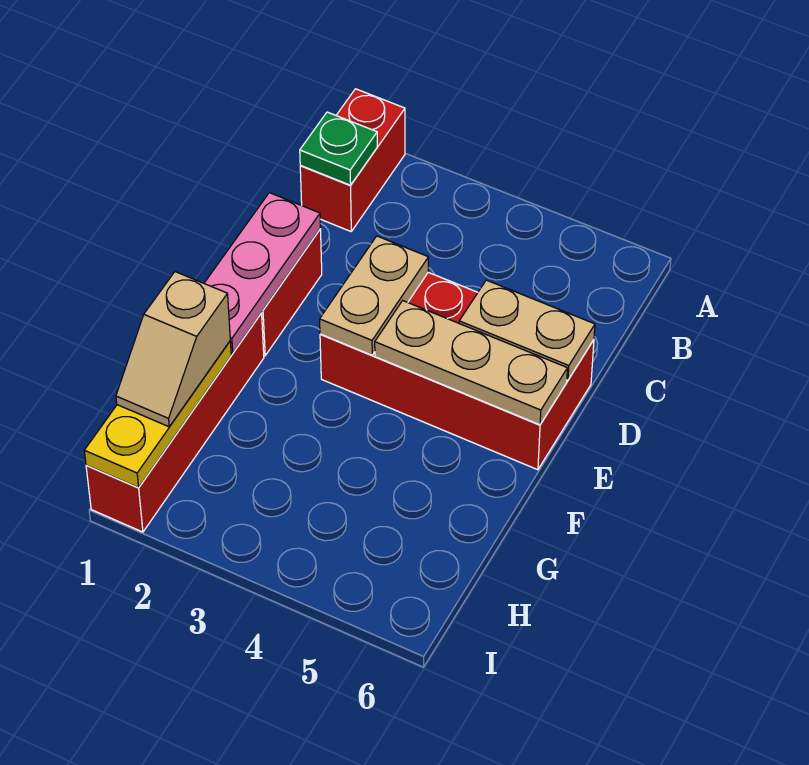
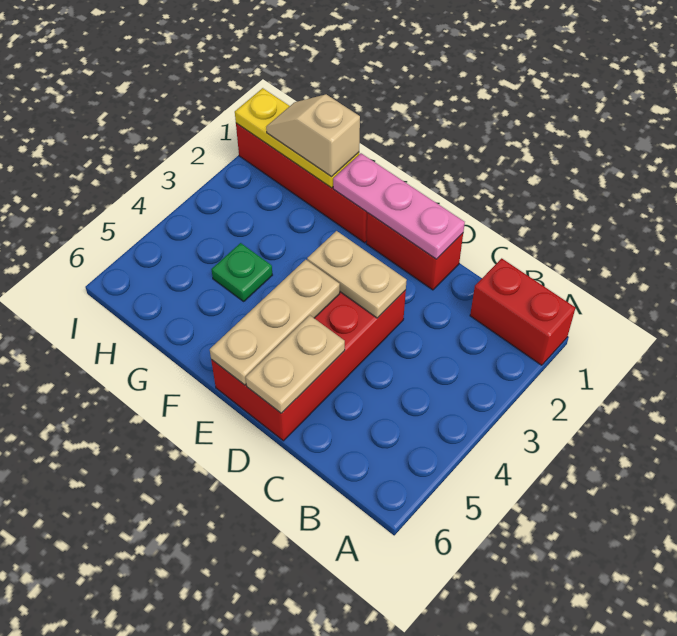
green plate B1 level 2 -> green plate G4 level 1

